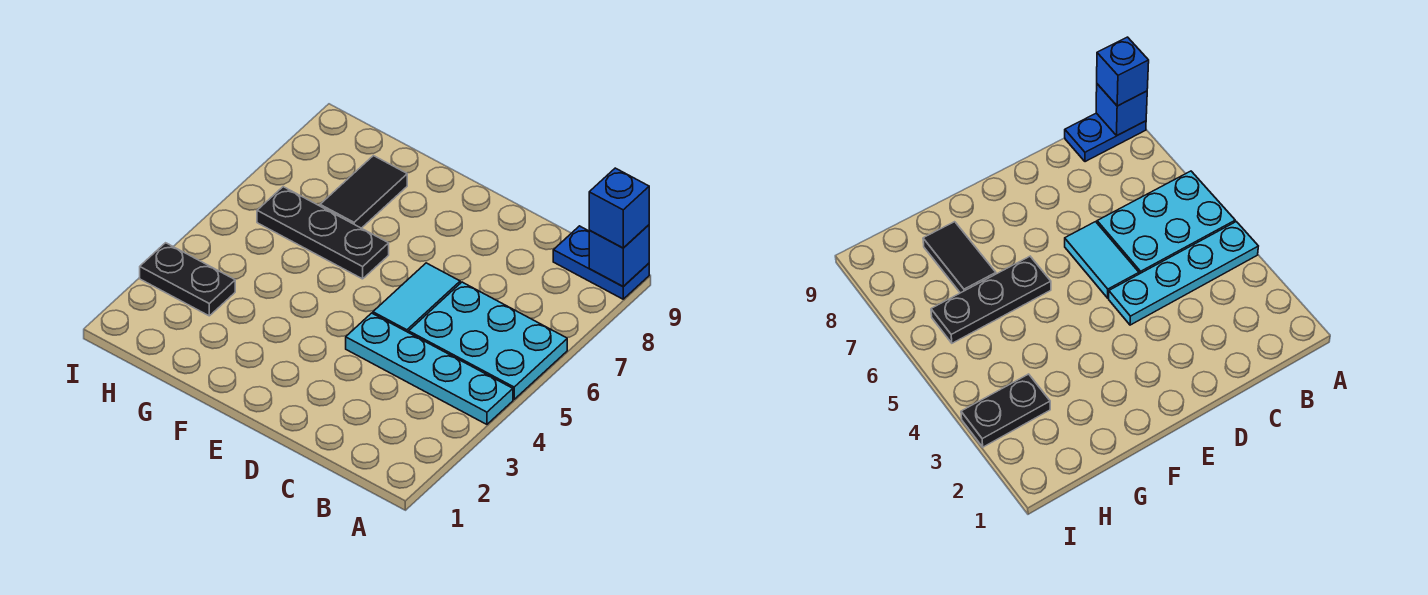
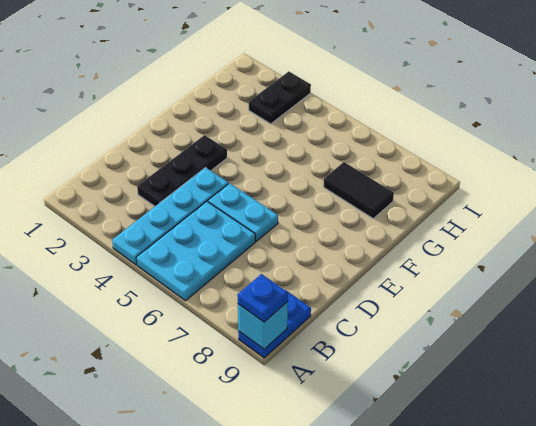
blue brick A9 level 2 -> cyan brick A9 level 2
blue brick A9 level 3 -> blue plate A9 level 3
cyan tile D5:D6 level 1 -> cyan plate D5:D6 level 1
black plate F6:H6 level 1 -> black plate C3:E3 level 1

